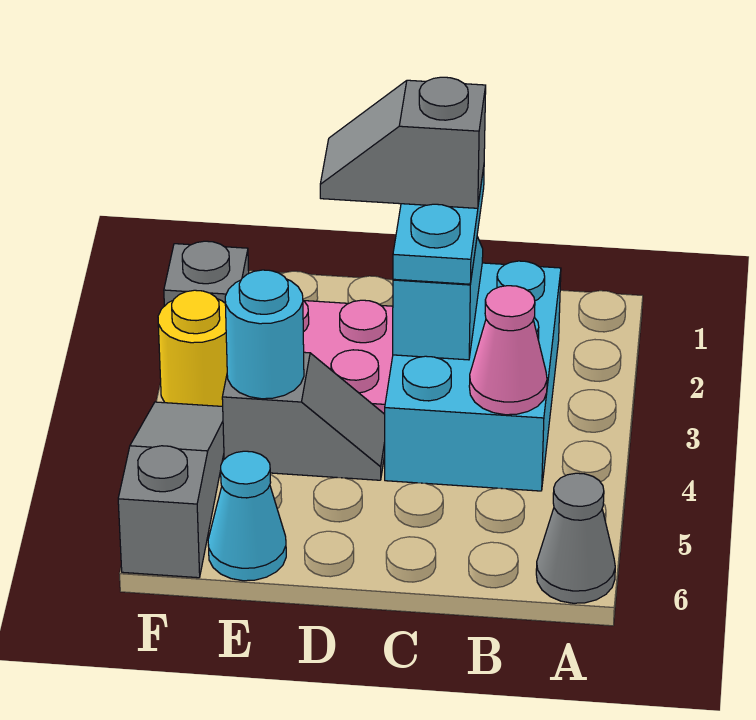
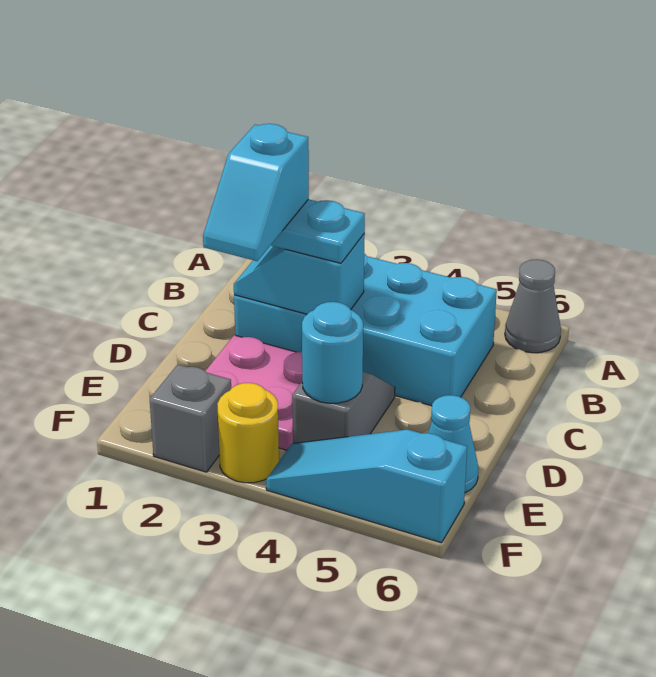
cyan brick B2:C4 level 1 -> cyan brick B2:C5 level 1
pink cone B4 level 2 -> none
grey slope C2:D2 level 4 top C -> cyan slope C2:D2 level 4 top C
grey slope F4:F6 level 1 top 6 -> cyan slope F4:F6 level 1 top 6

